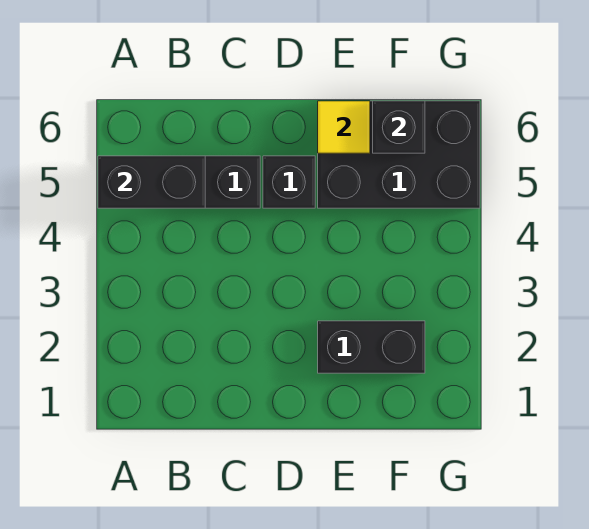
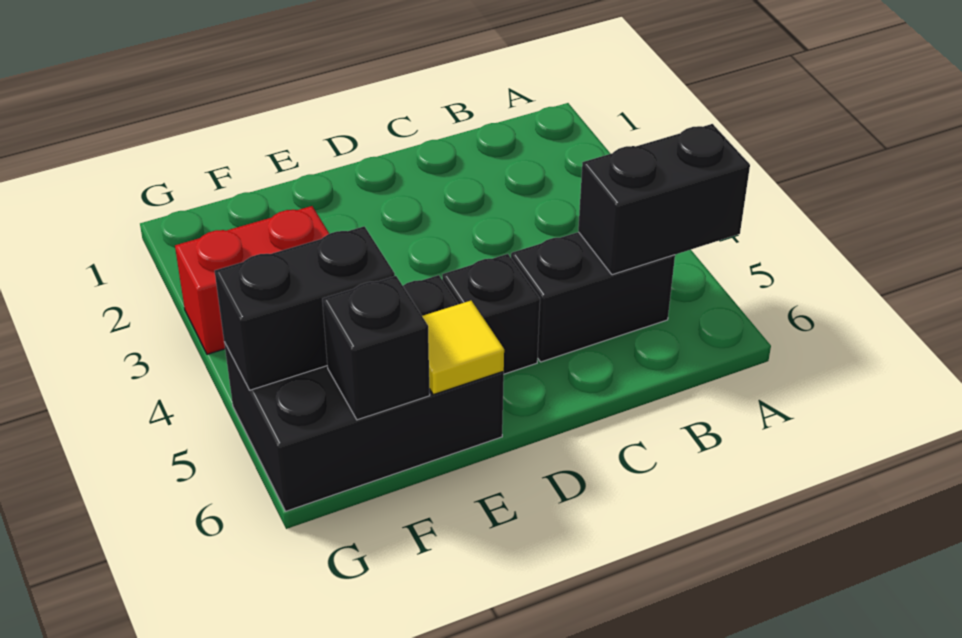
black brick E2:F2 level 1 -> black brick F5:G5 level 2
none -> red brick F3:G3 level 1

